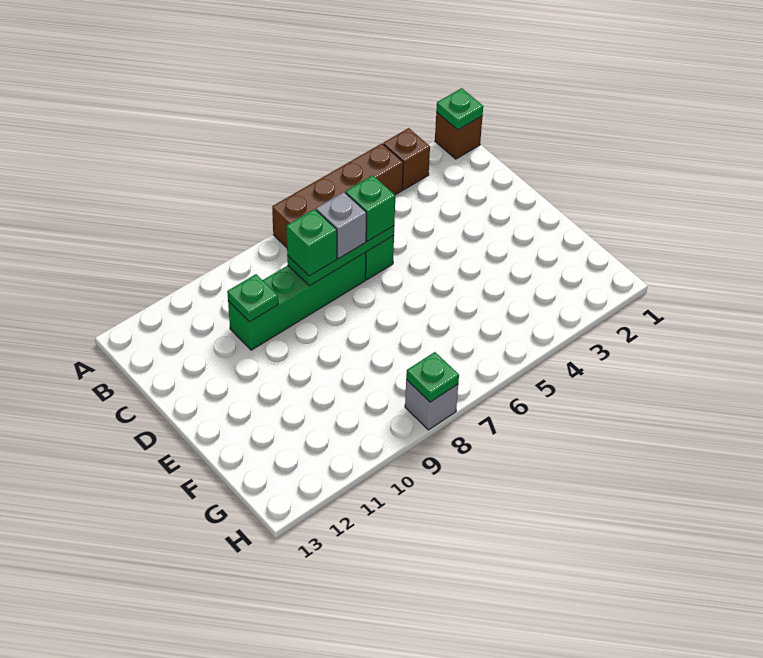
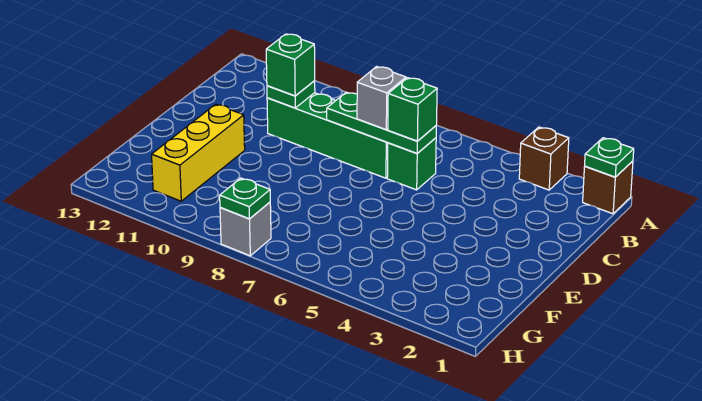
brown brick A4:A7 level 1 -> none
green brick C8 level 3 -> green brick C10 level 3
none -> yellow brick E11:G11 level 1

